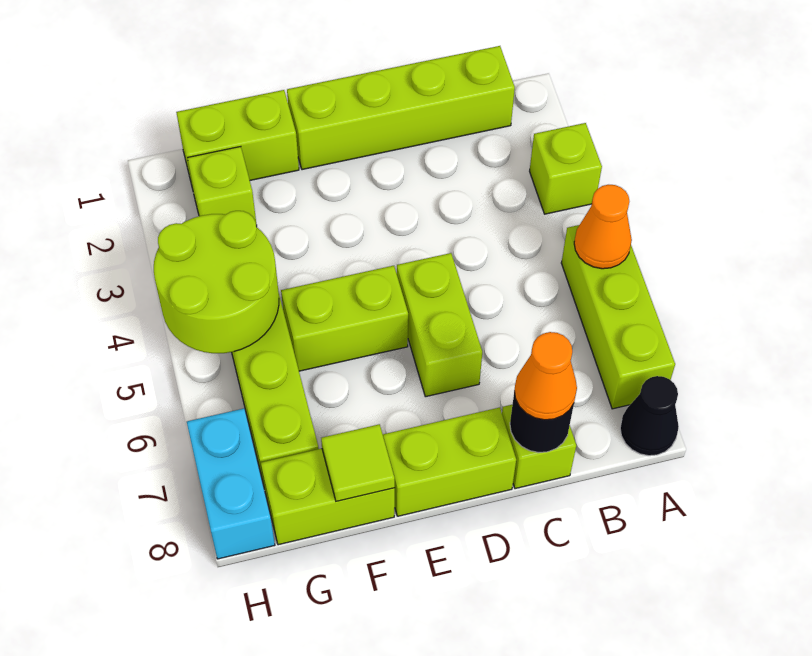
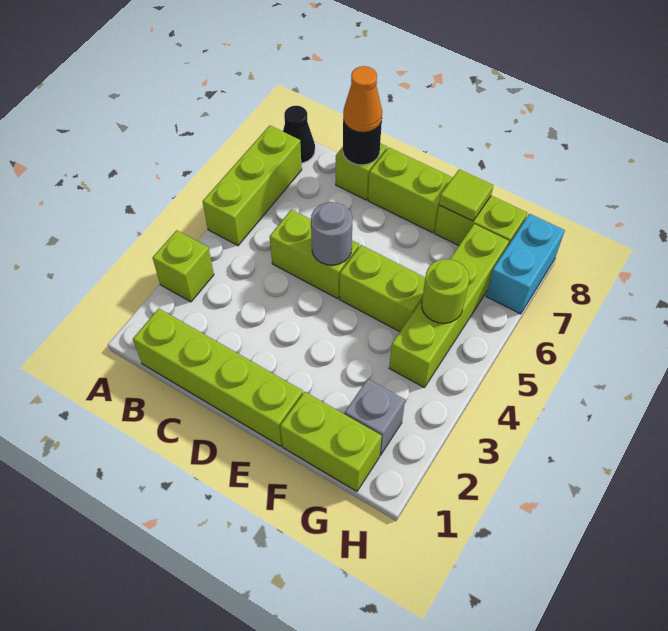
orange cone A5 level 2 -> none
lime brick D5:D6 level 1 -> lime brick C5:D5 level 1
none -> grey round brick D5 level 2
lime brick G2 level 1 -> grey brick G2 level 1
lime round brick G4:H5 level 2 -> lime round brick G5 level 2

